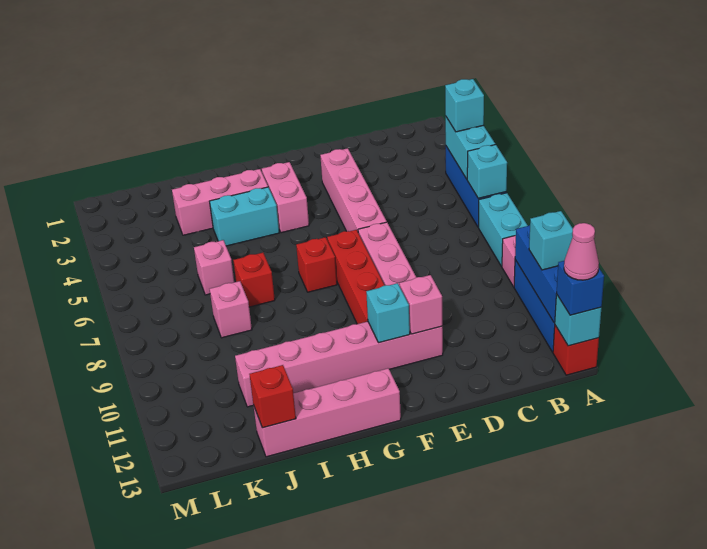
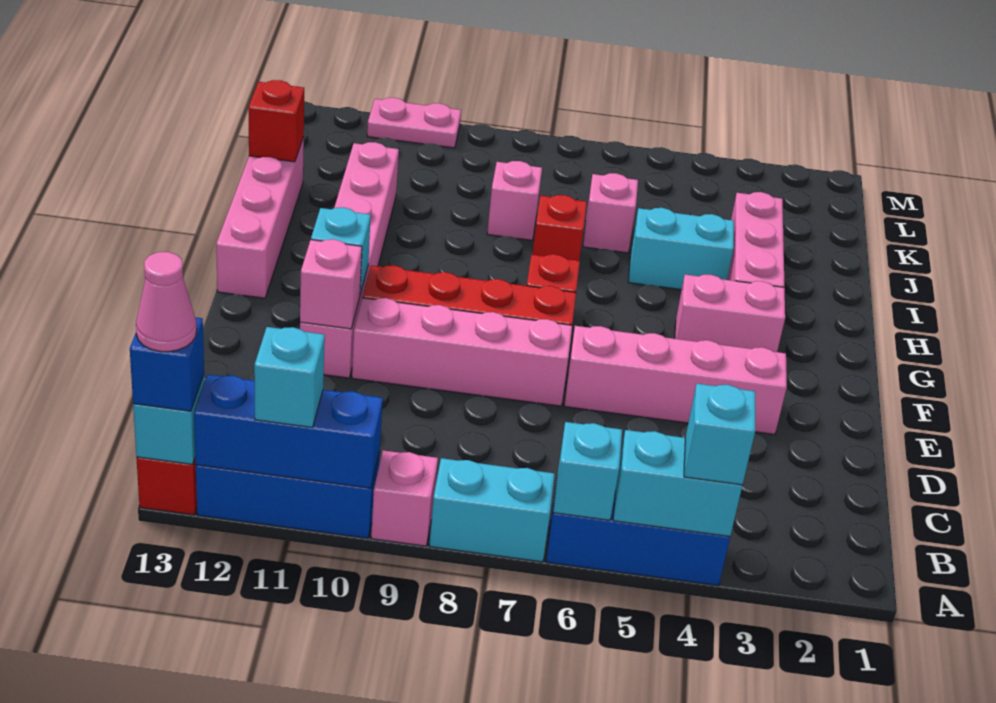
cyan brick H4:I4 level 1 -> cyan brick I4:I5 level 1
none -> pink plate M10:M11 level 1

